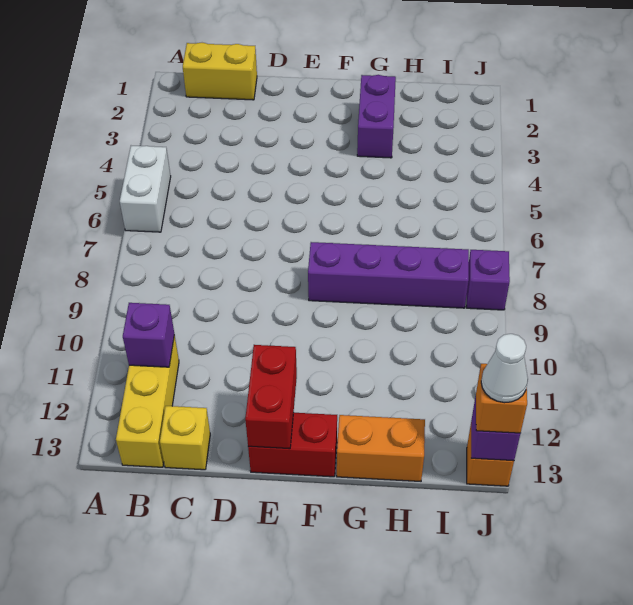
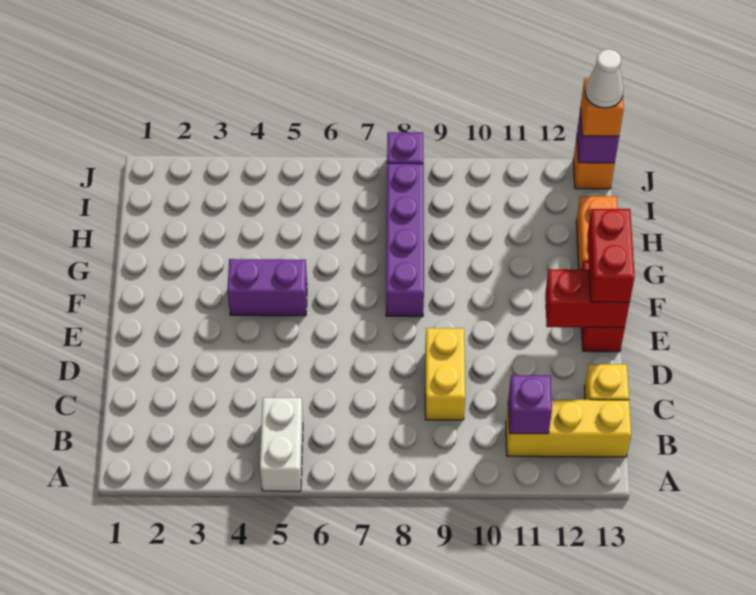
white brick A5:A6 level 1 -> white brick A5:B5 level 1
yellow brick B1:C1 level 1 -> yellow brick C9:D9 level 1
none -> red brick E13:F13 level 3
purple brick G2:G3 level 1 -> purple brick F4:F5 level 1

